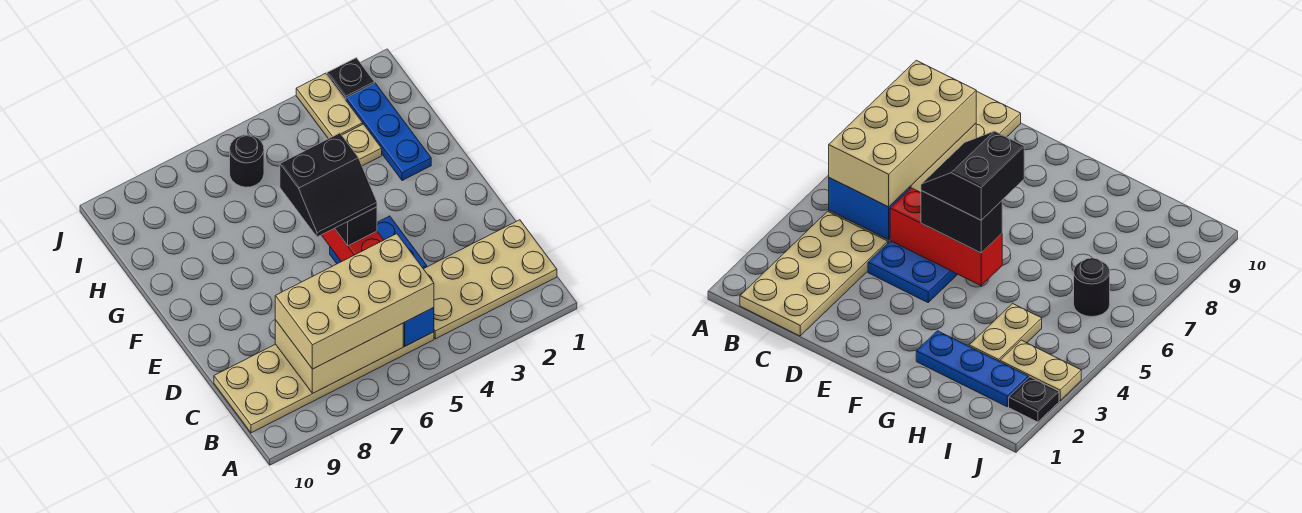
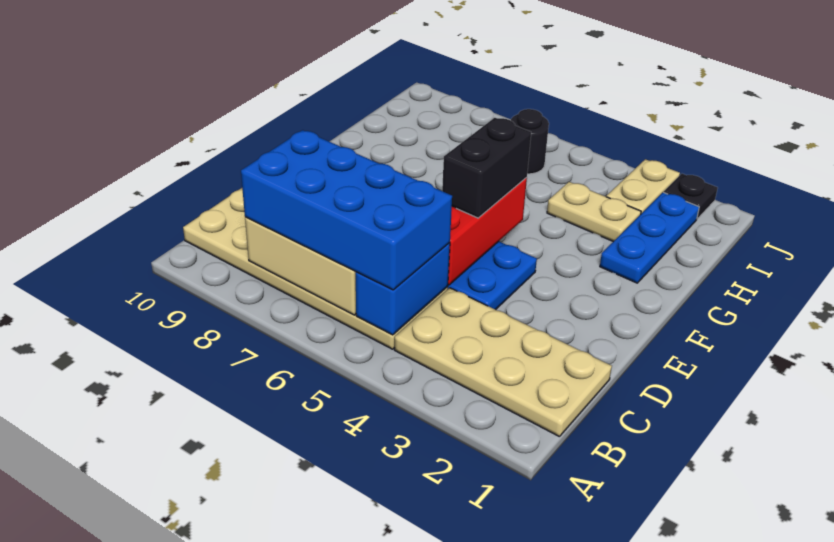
tan brick B5:C8 level 3 -> blue brick B5:C8 level 3
black slope E5:F6 level 4 top F -> none

